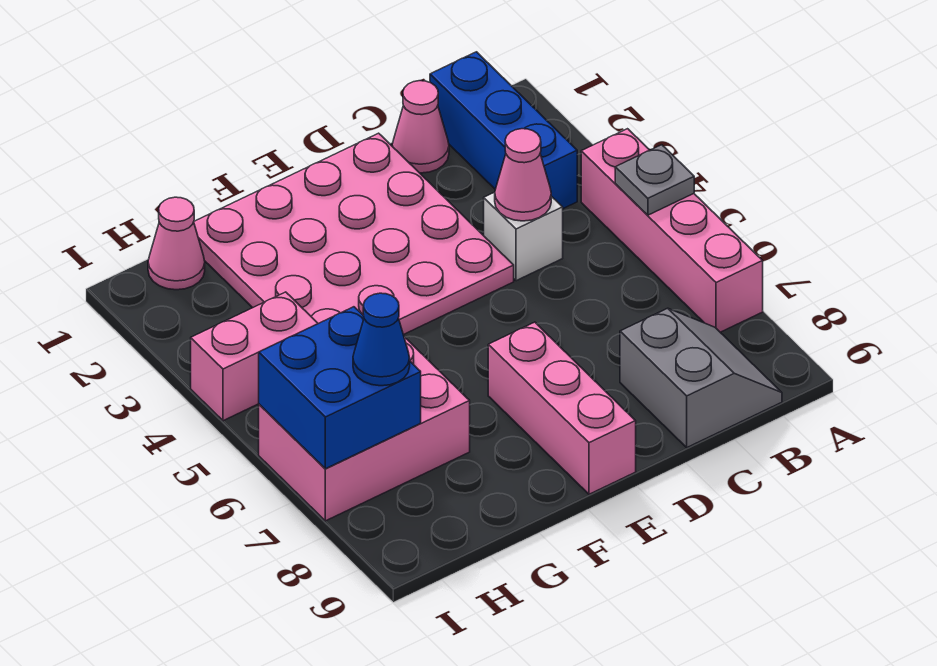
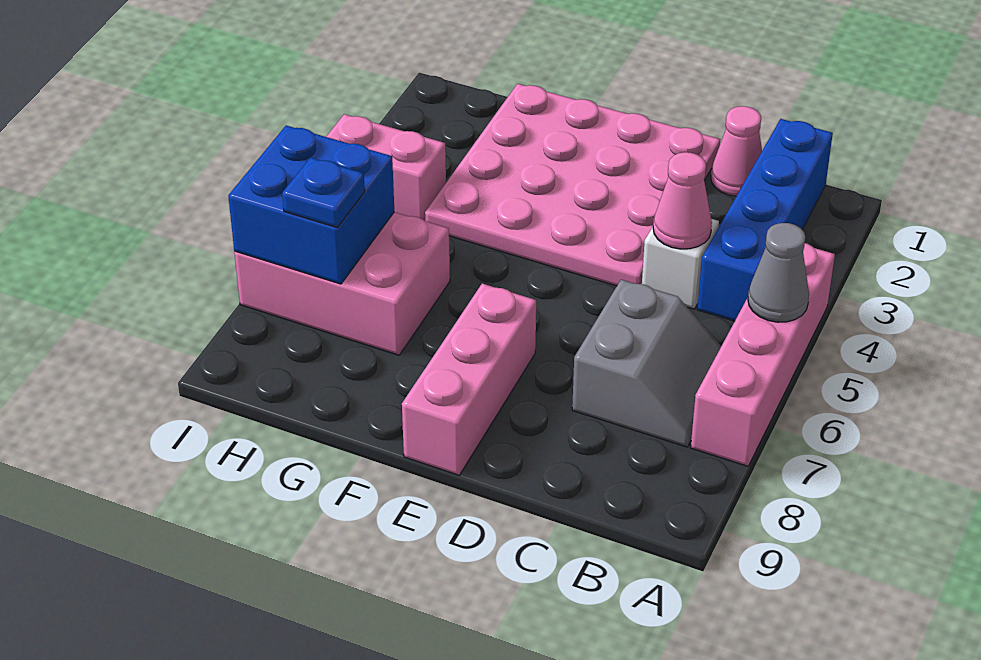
grey plate A5 level 2 -> grey cone A5 level 2
blue brick B1:B3 level 1 -> blue brick B1:B4 level 1
grey slope B8:C9 level 1 top C -> grey slope B6:C7 level 1 top C
pink cone H1 level 1 -> none
blue cone H7 level 3 -> blue plate H7 level 3

